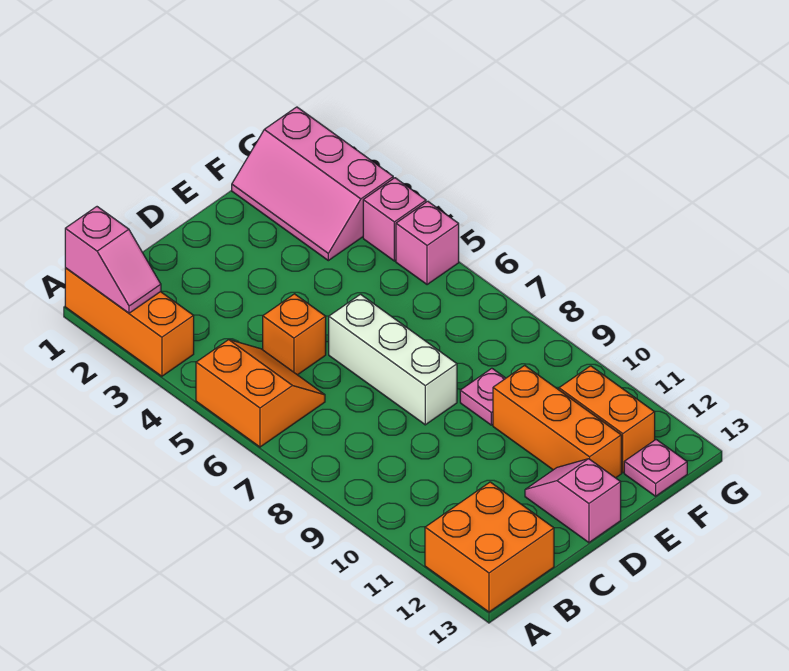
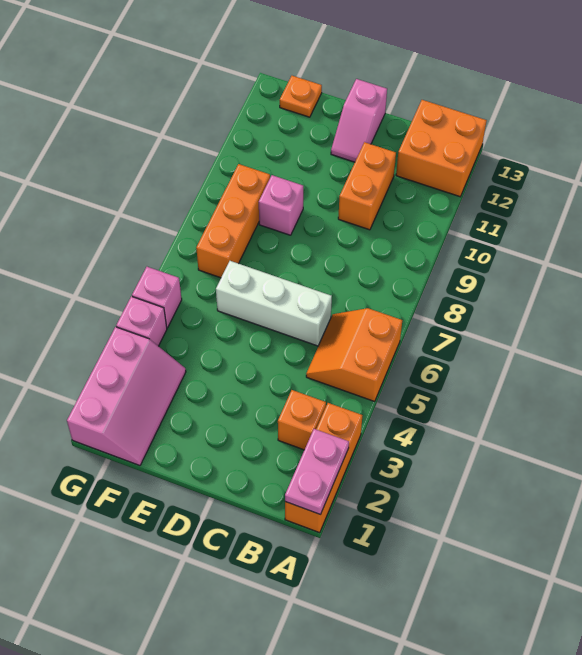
pink slope A1:A2 level 2 top 1 -> pink plate A1:A2 level 2
orange brick C5 level 1 -> orange brick B3 level 1
white brick D6:D8 level 1 -> white brick C6:E6 level 1
pink plate E9 level 1 -> pink brick E9 level 1
orange brick E10:E12 level 1 -> orange brick F7:F9 level 1
orange brick F11:F12 level 1 -> orange brick C10:C11 level 1
pink plate F13 level 1 -> orange plate F13 level 1

